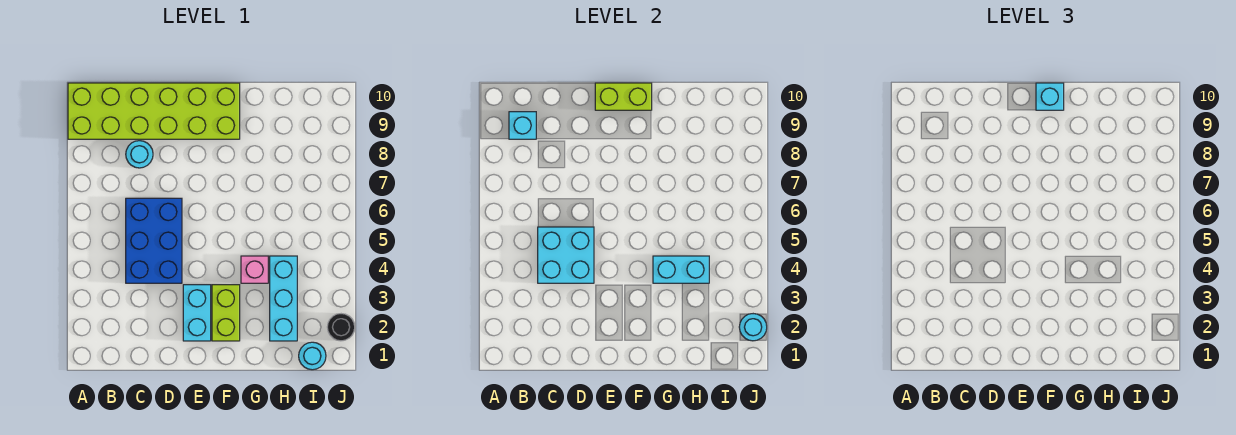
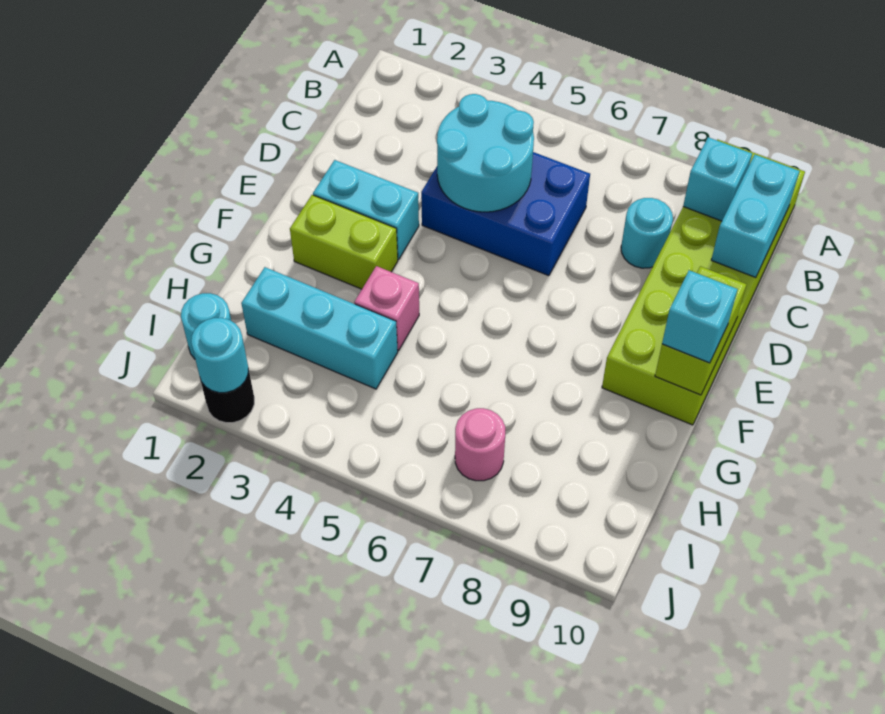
cyan brick C4:D5 level 2 -> cyan round brick C4:D5 level 2
cyan brick G4:H4 level 2 -> cyan brick B10:C10 level 2
none -> pink round brick I7 level 1

